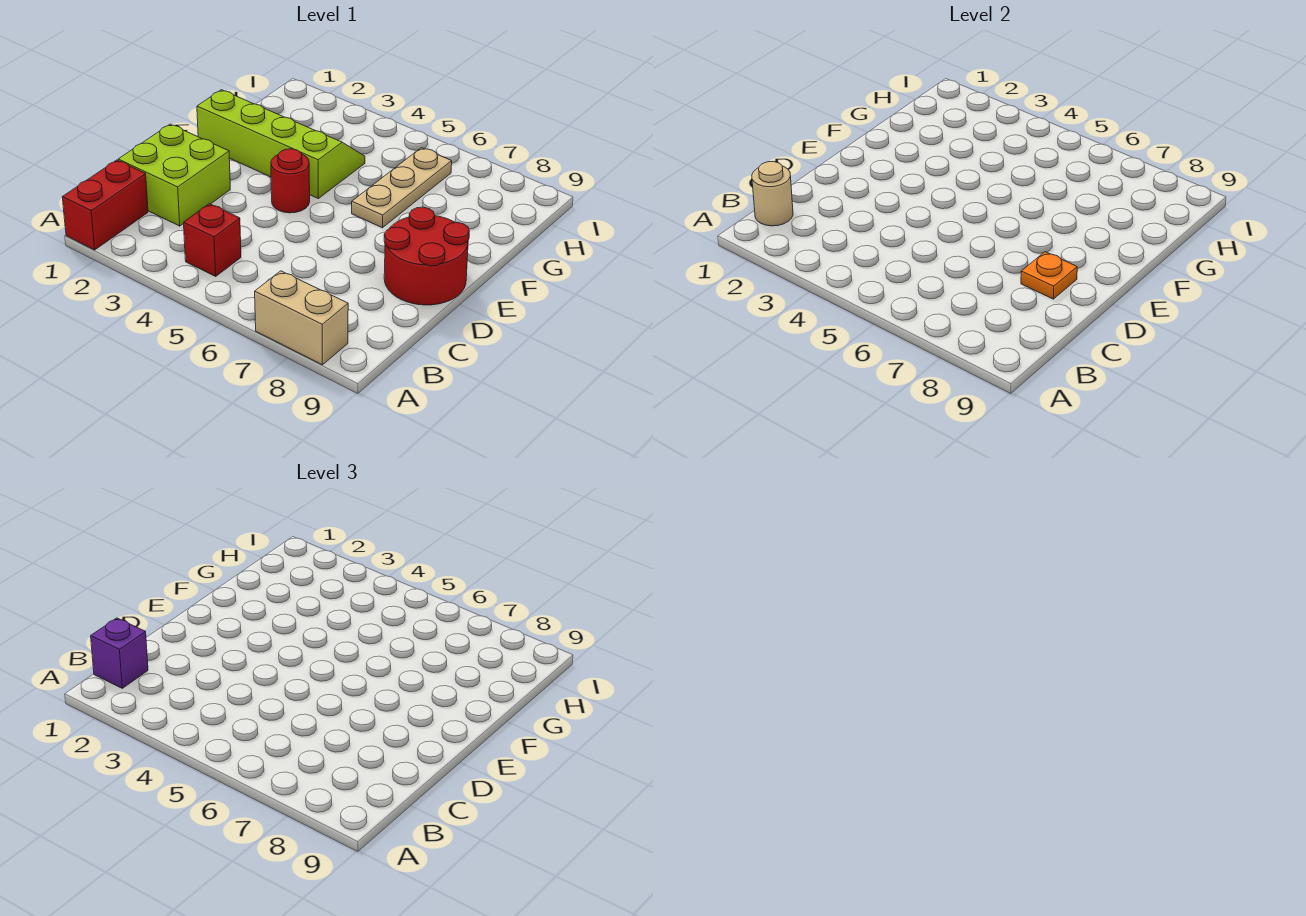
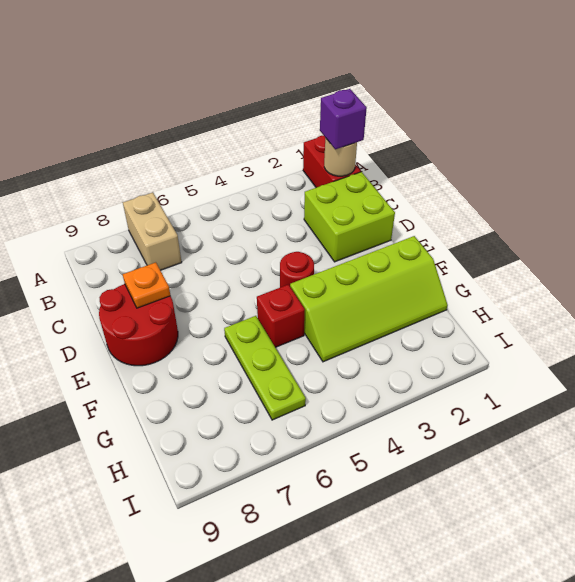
tan brick A7:A8 level 1 -> tan brick A7:B7 level 1
red brick B4 level 1 -> red brick F5 level 1
tan plate F6:H6 level 1 -> lime plate F6:H6 level 1

